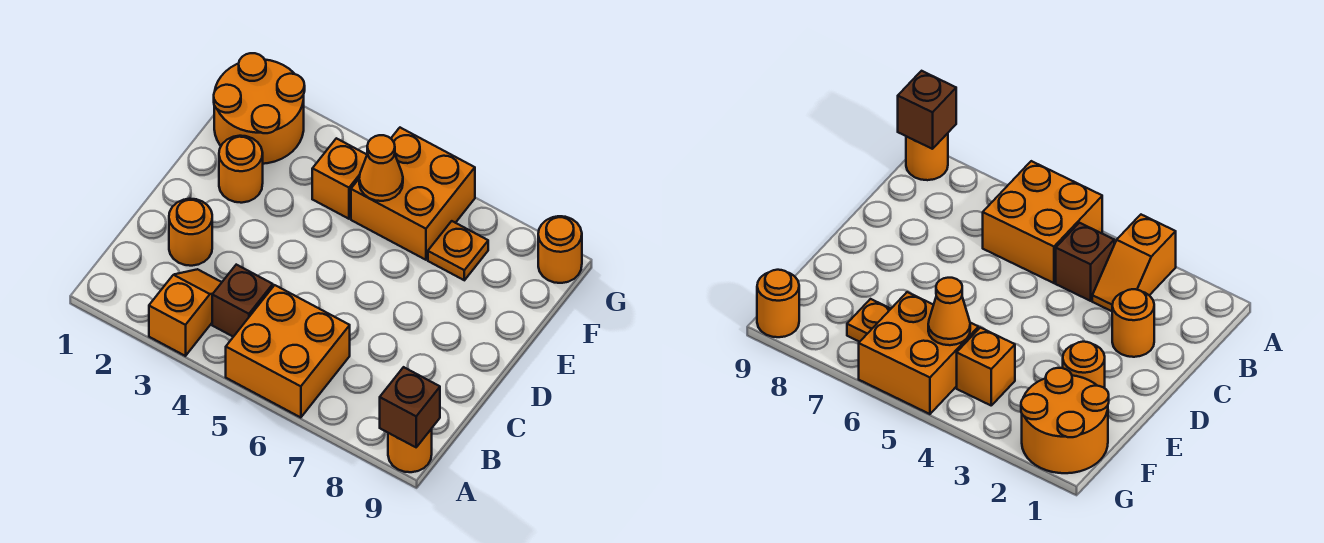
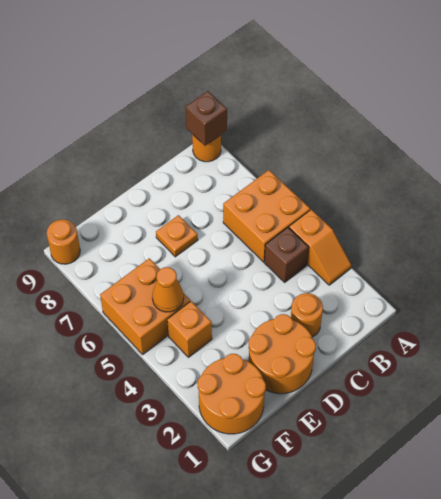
orange slope A3:B3 level 1 top A -> orange slope A3:A4 level 1 top 4
orange round brick E2 level 1 -> orange round brick D1:E2 level 1
orange plate F7 level 1 -> orange plate D7 level 1

